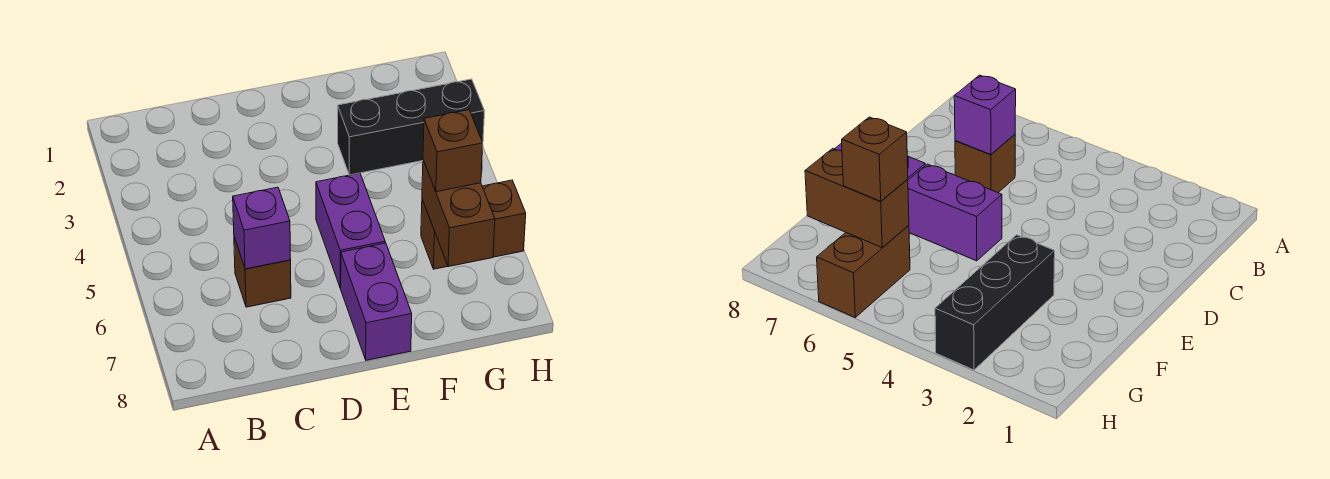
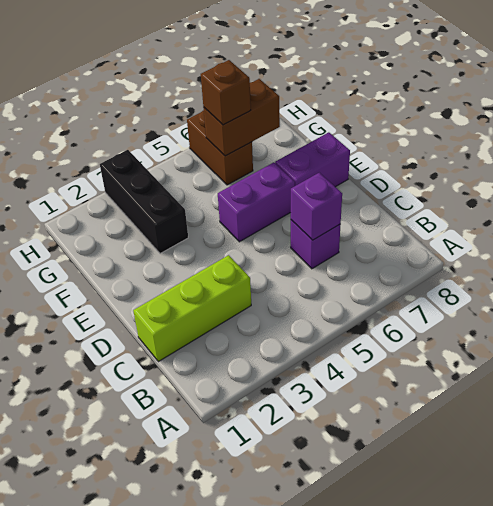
none -> lime brick C1:C3 level 1
brown brick C6 level 1 -> purple brick C6 level 1

